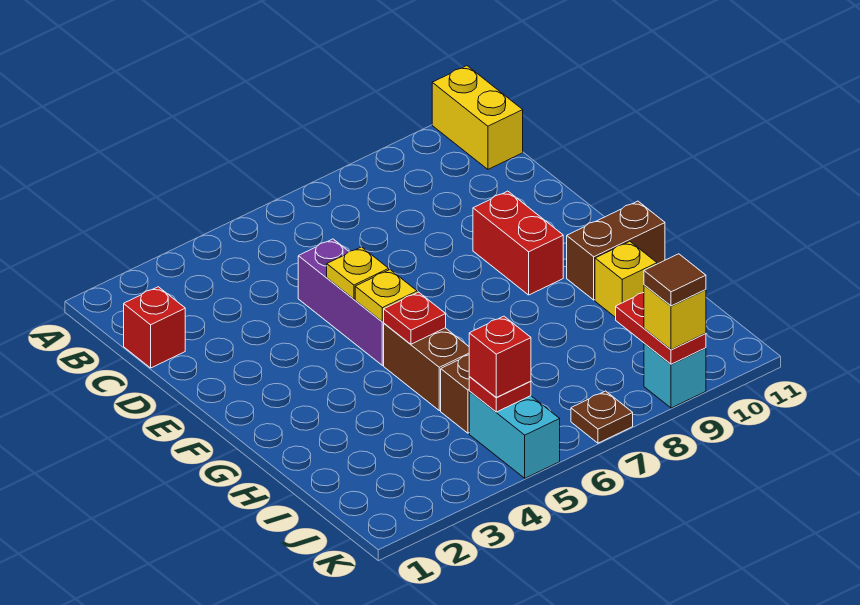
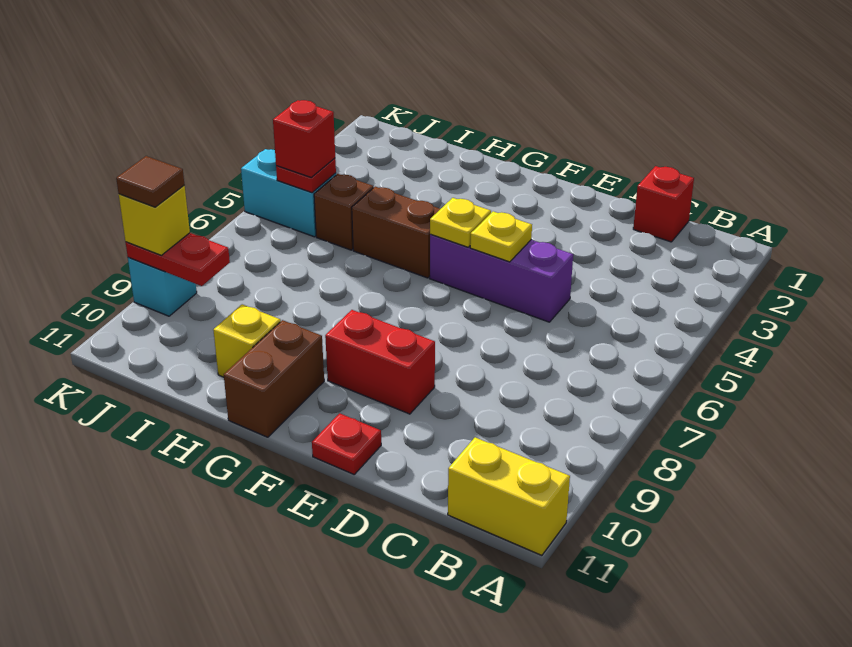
red plate G5 level 2 -> red plate E11 level 1
brown plate K7 level 1 -> none

